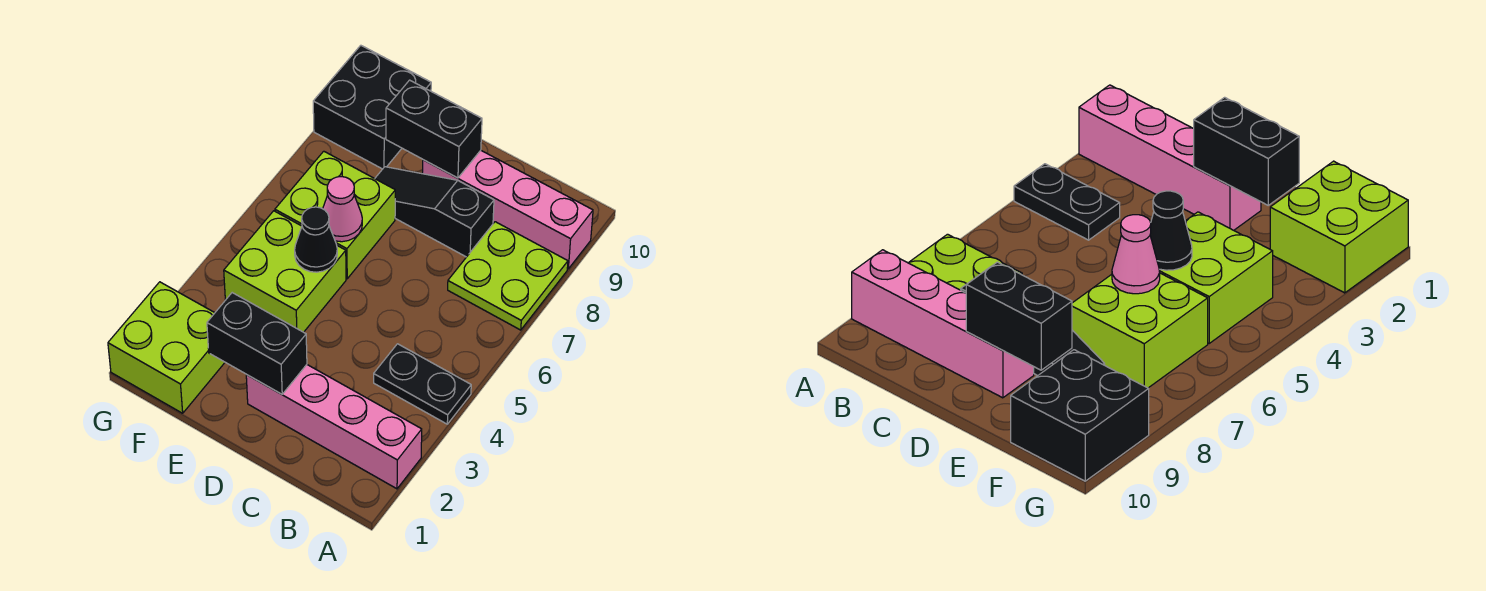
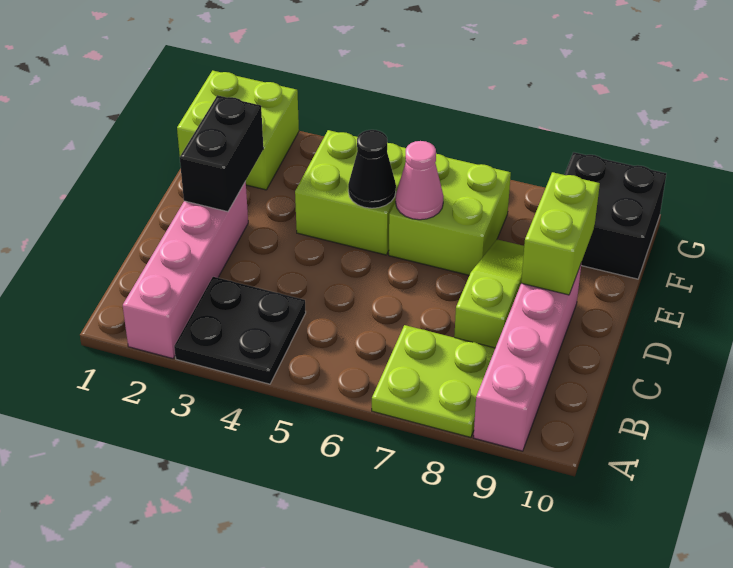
black plate A4:B4 level 1 -> black plate A3:B4 level 1
black slope C8:E8 level 1 top C -> lime slope C8:E8 level 1 top C
black brick D9:E9 level 2 -> lime brick D9:E9 level 2

